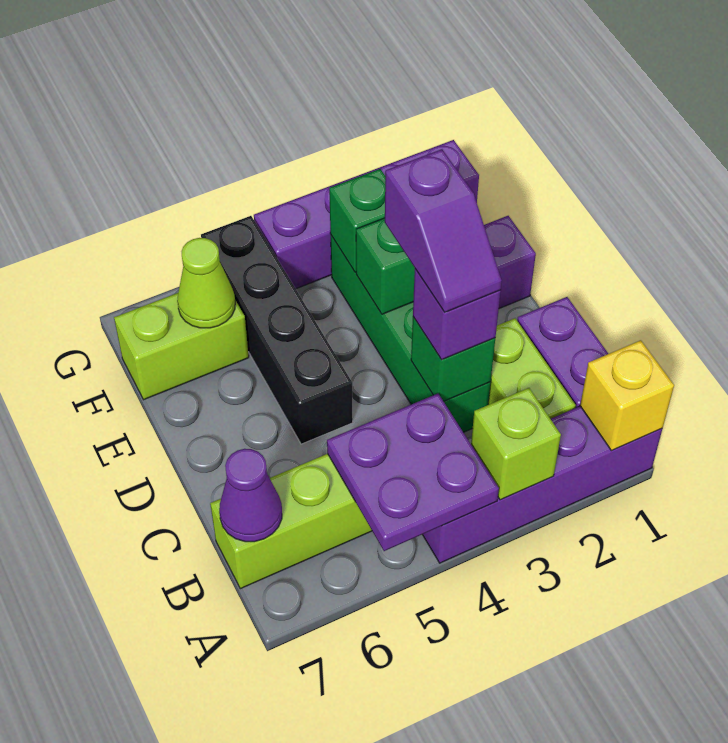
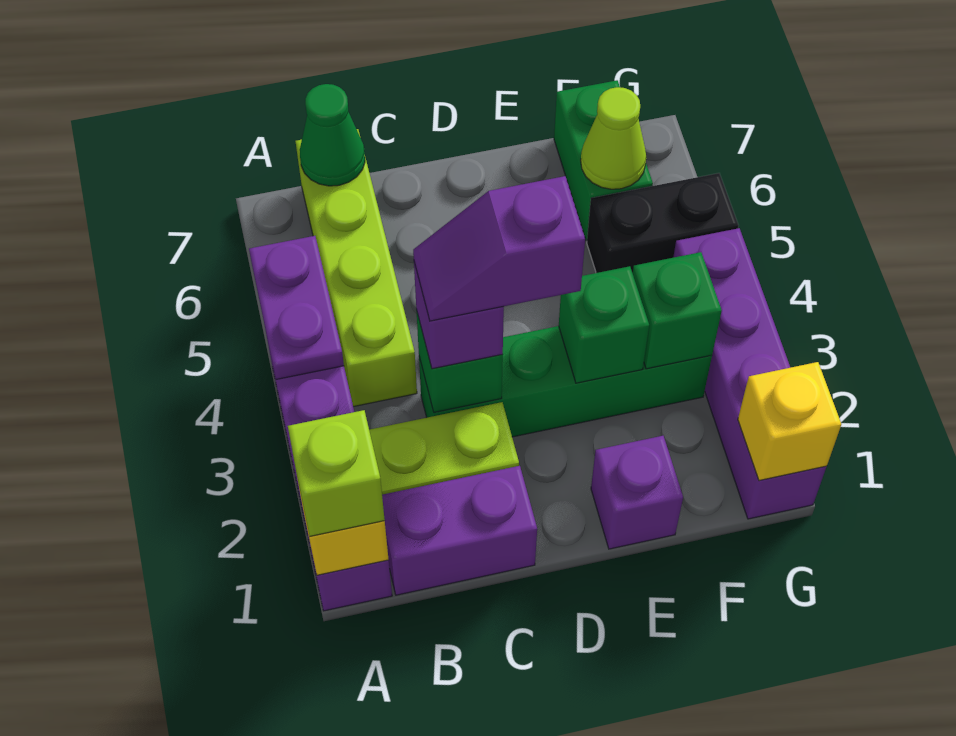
lime brick A3 level 2 -> lime brick A1 level 3
purple plate A4:B5 level 2 -> purple plate A4:A5 level 2
purple cone B7 level 2 -> green cone B7 level 2
black brick D5:G5 level 1 -> black brick F5:G5 level 1
lime brick F6:F7 level 1 -> green brick F6:F7 level 1
none -> yellow brick G1 level 2

